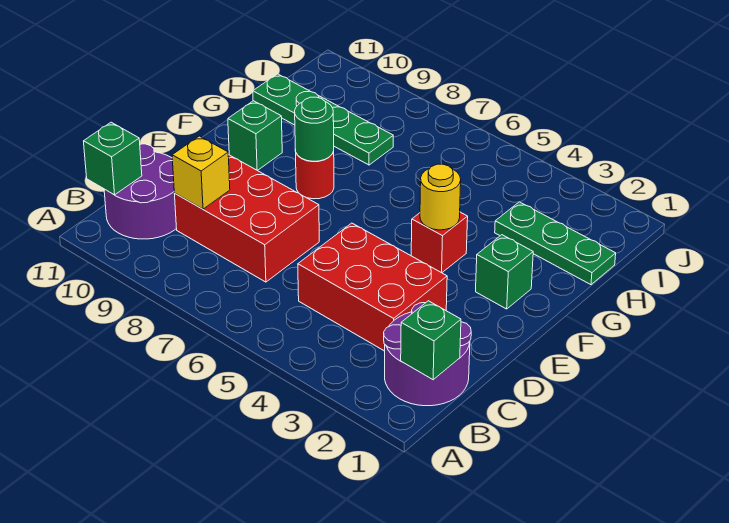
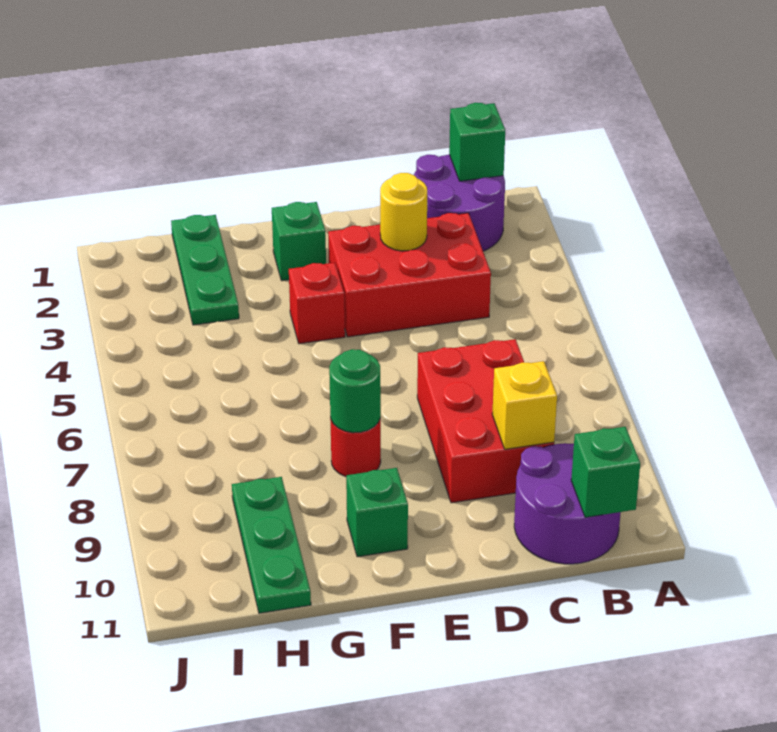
red brick C3:D5 level 1 -> red brick C3:E4 level 1
yellow round brick F4 level 2 -> yellow round brick D3 level 2
green plate H8:H11 level 1 -> green plate H9:H11 level 1

